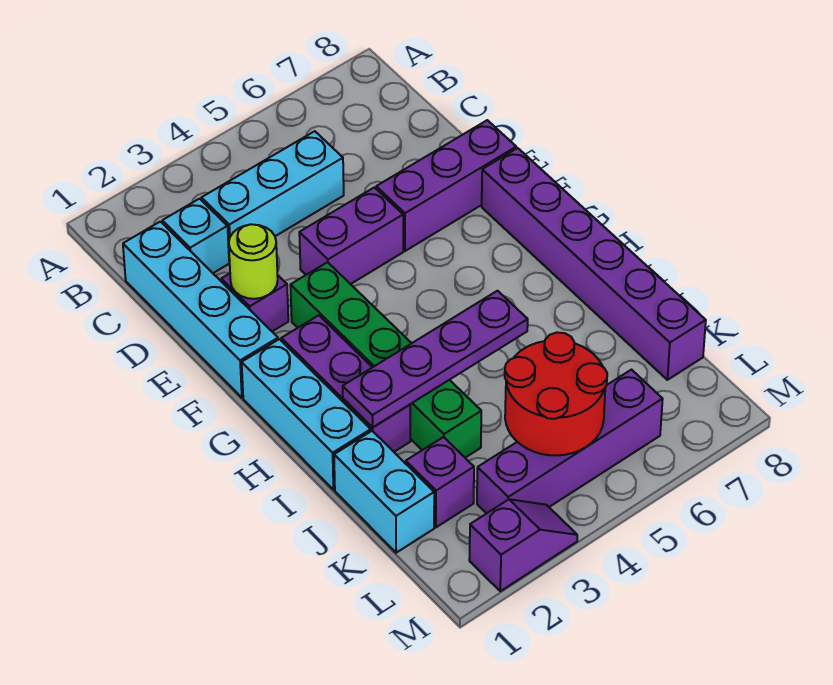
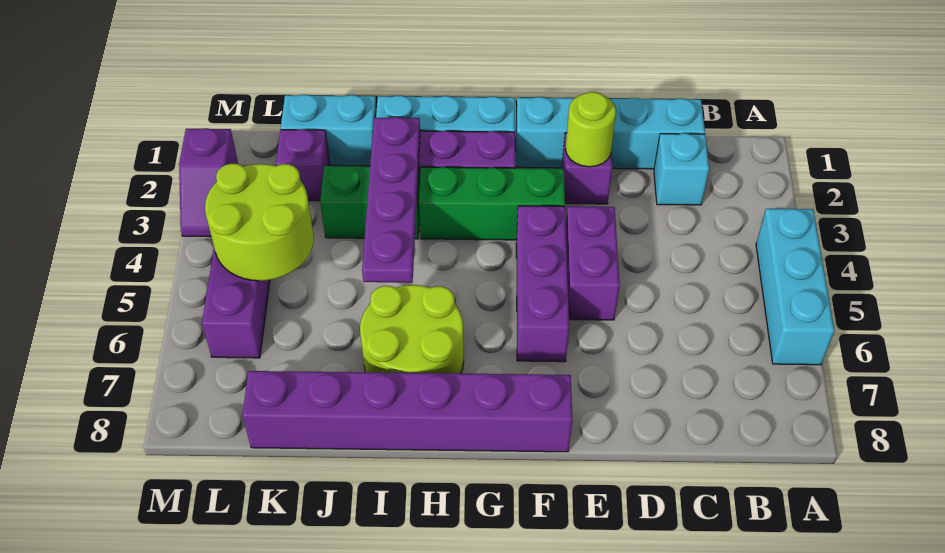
cyan brick C3:C5 level 1 -> cyan brick A4:A6 level 1
purple brick E6:E8 level 1 -> purple brick F4:F6 level 1
none -> lime round brick H6:I7 level 1
red round brick K4:L5 level 2 -> lime round brick K4:L5 level 2

